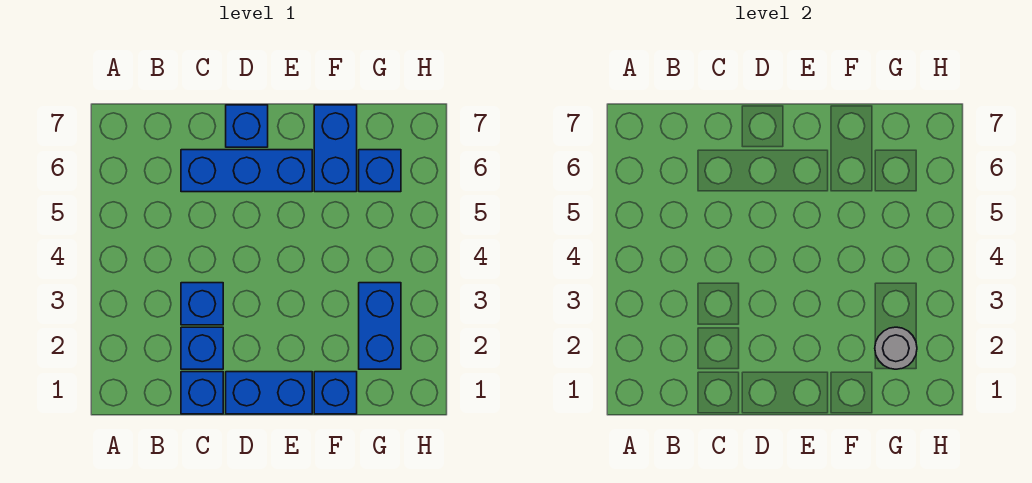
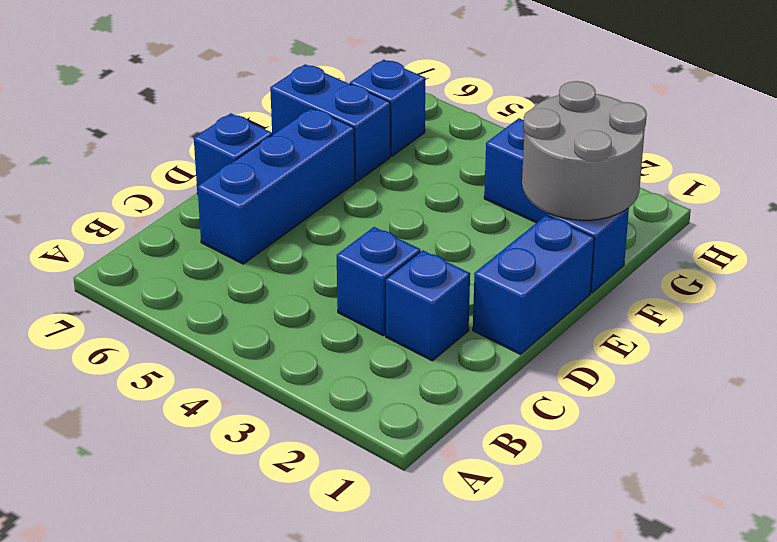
blue brick C1 level 1 -> none
grey round brick G2 level 2 -> grey round brick F1:G2 level 2

